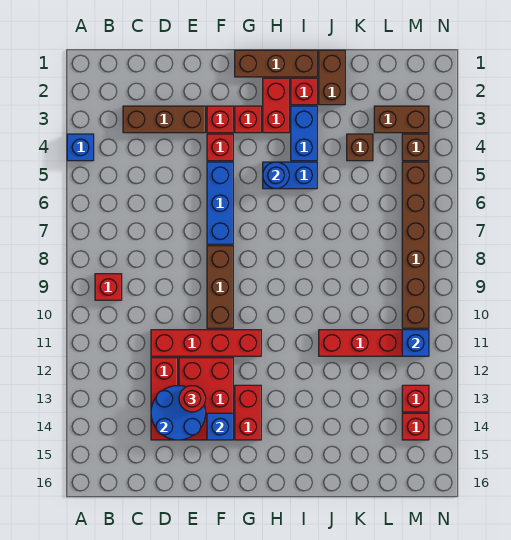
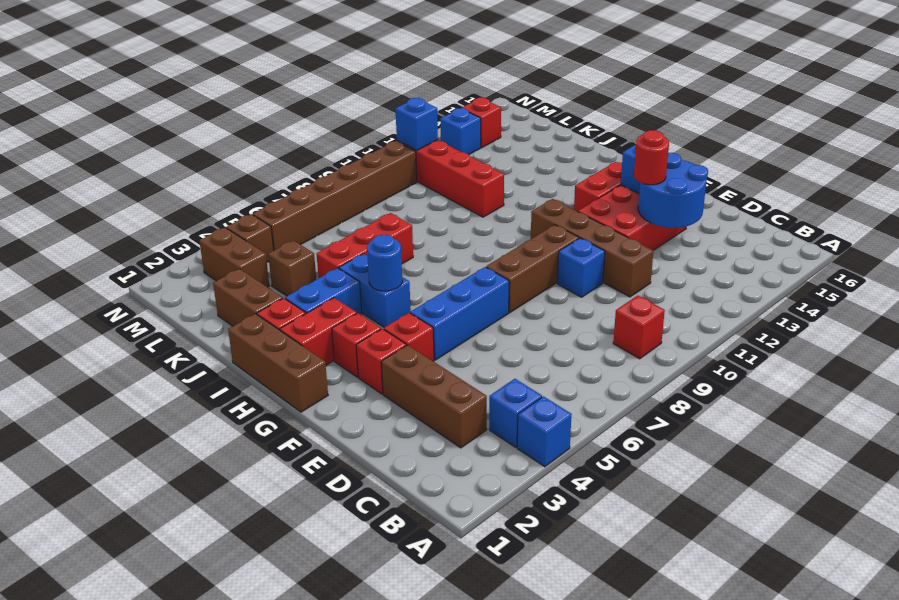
none -> blue brick B4 level 1
red brick D11:G11 level 1 -> brown brick D11:G11 level 1
red brick D12:D14 level 1 -> red brick J5:J7 level 1
none -> blue brick E10 level 1
brown brick J1:J2 level 1 -> brown brick J2:K2 level 1
red brick M13 level 1 -> blue brick M13 level 1

